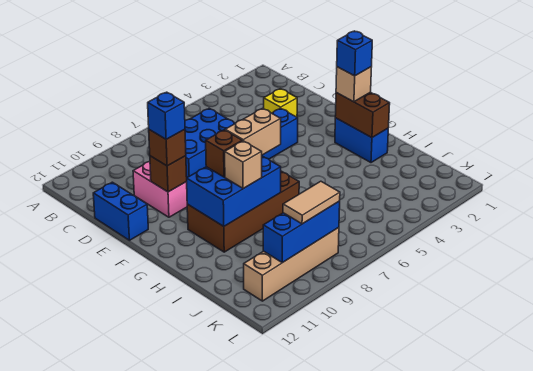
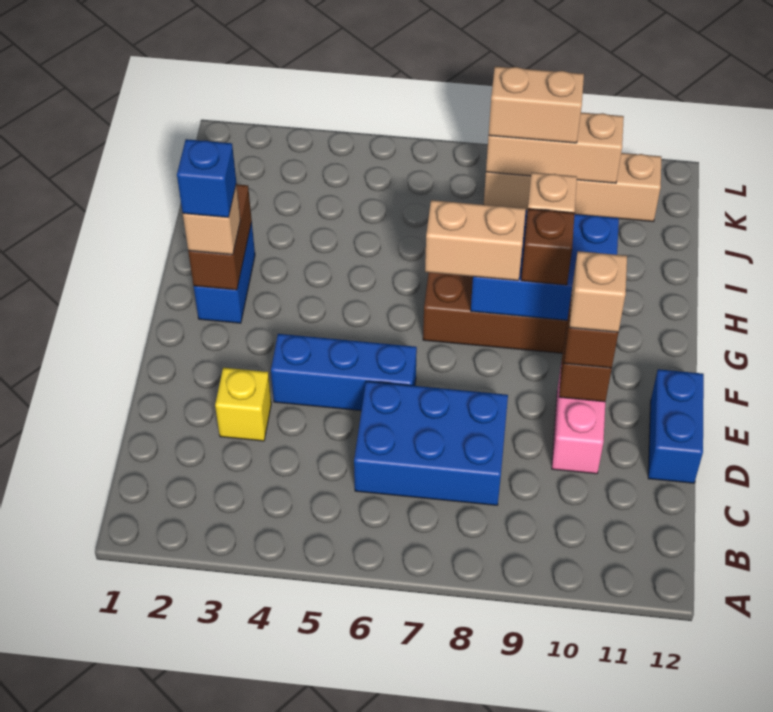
blue brick E10 level 4 -> tan brick E10 level 4
blue brick K8:K10 level 2 -> tan brick K8:K10 level 2
tan tile K8:K9 level 3 -> tan brick K8:K9 level 3

